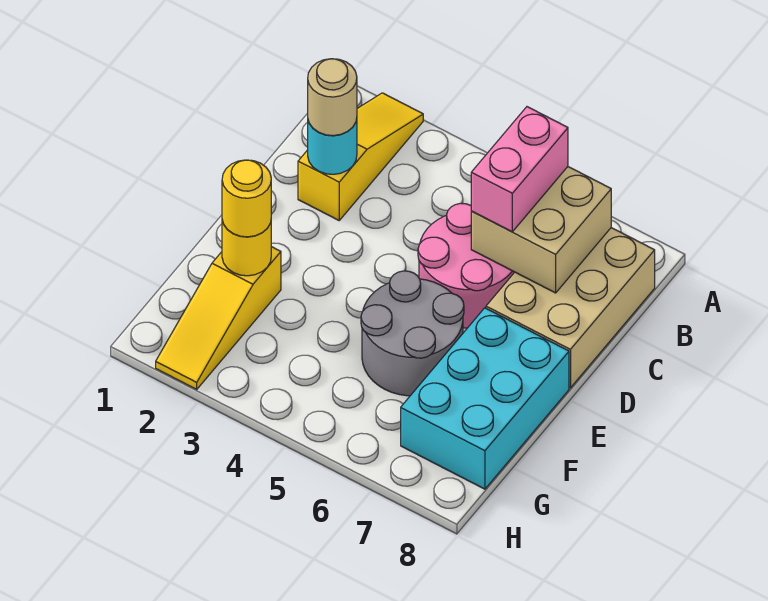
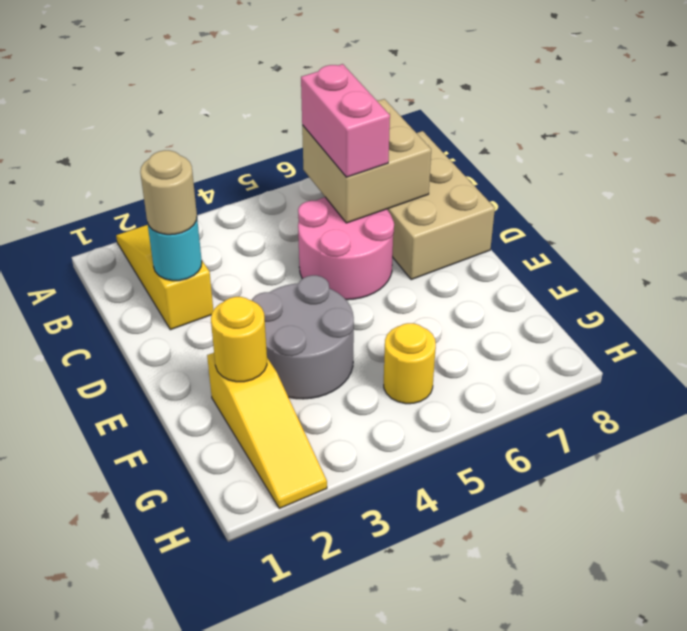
grey round brick E5:F6 level 1 -> grey round brick E3:F4 level 1
cyan brick E7:G8 level 1 -> none
yellow round brick F2 level 3 -> yellow round brick G5 level 1

